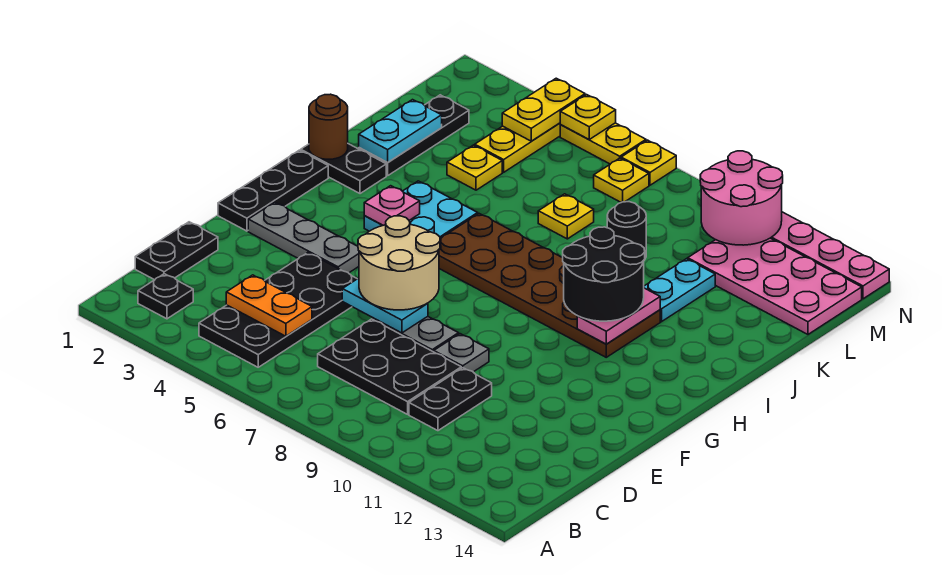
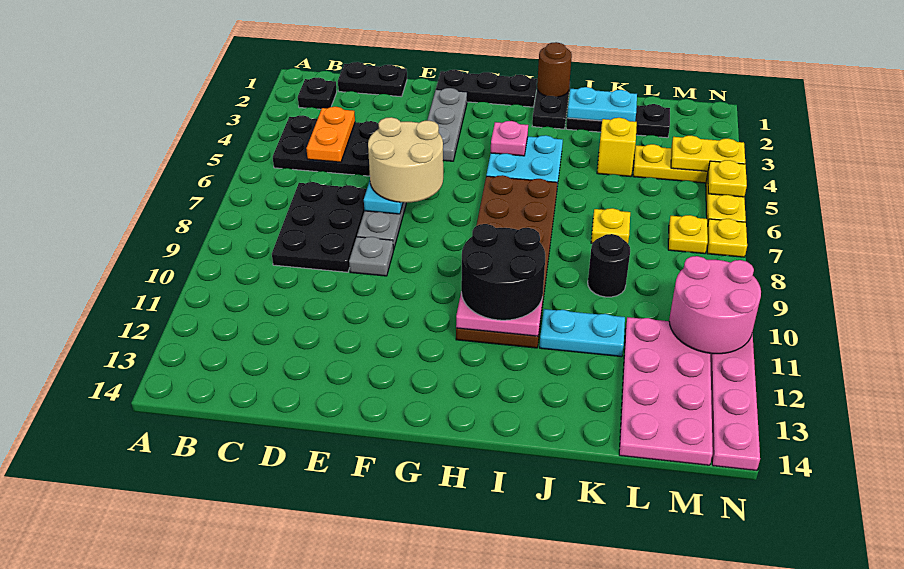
black plate C10:D10 level 1 -> none
yellow plate K4 level 1 -> yellow brick K4 level 1

